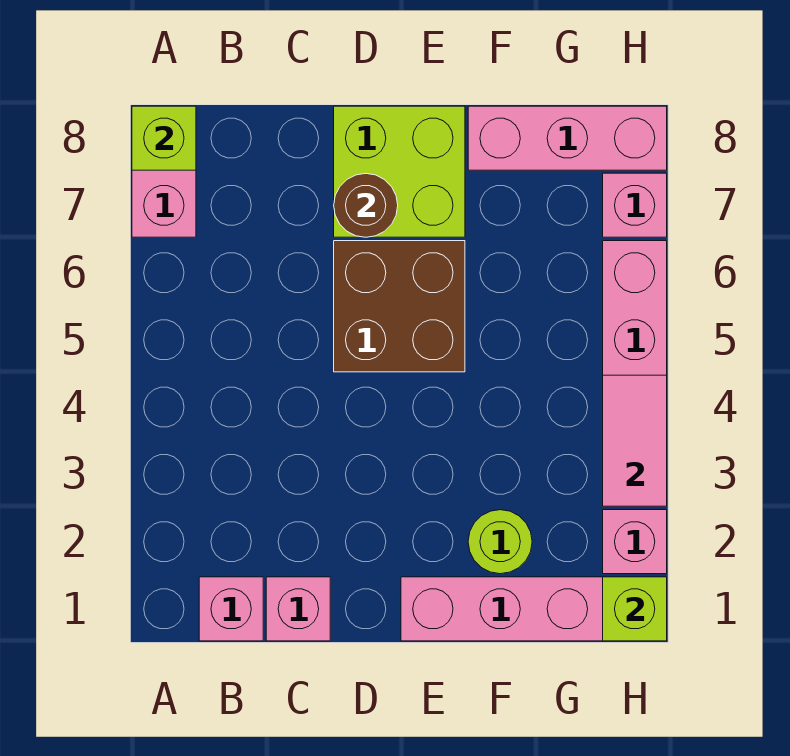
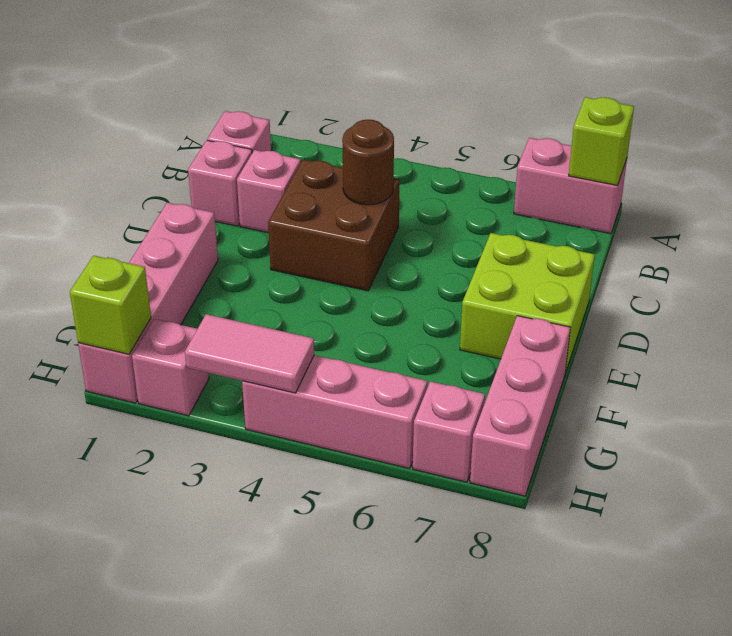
none -> pink brick C2 level 1
brown brick D5:E6 level 1 -> brown brick C3:D4 level 1
brown round brick D7 level 2 -> brown round brick C4 level 2
lime round brick F2 level 1 -> none

